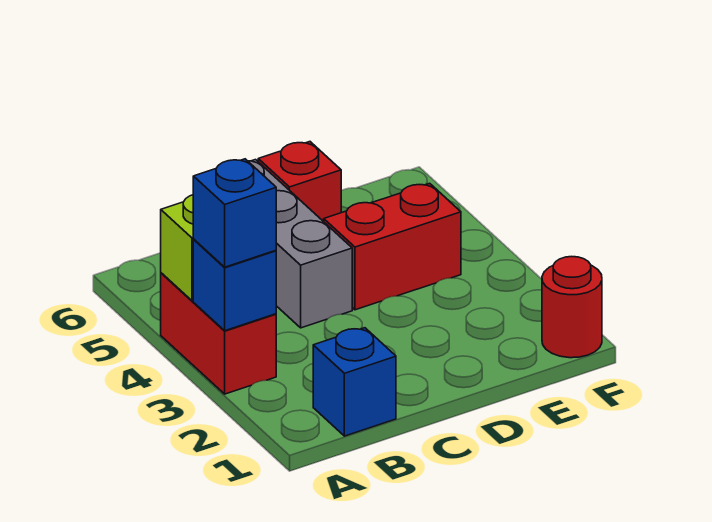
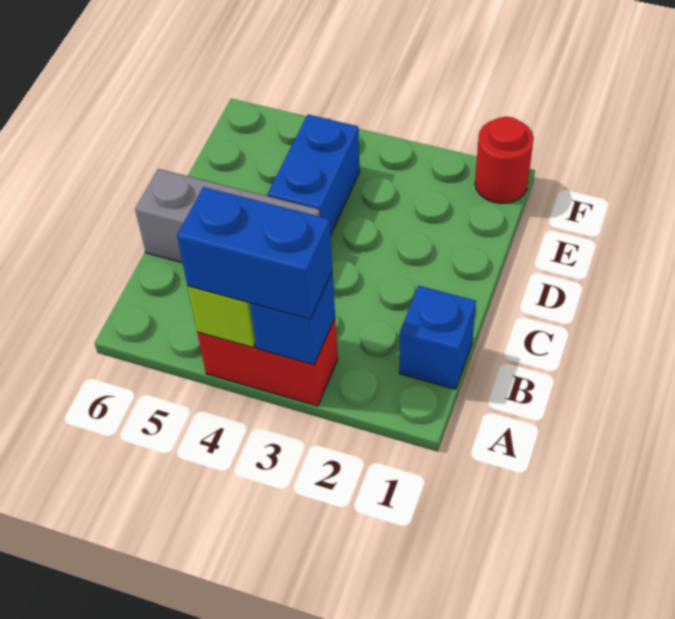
blue brick A3 level 3 -> blue brick A3:A4 level 3
red brick D4:E4 level 1 -> blue brick D4:E4 level 1
red brick D6 level 1 -> none

